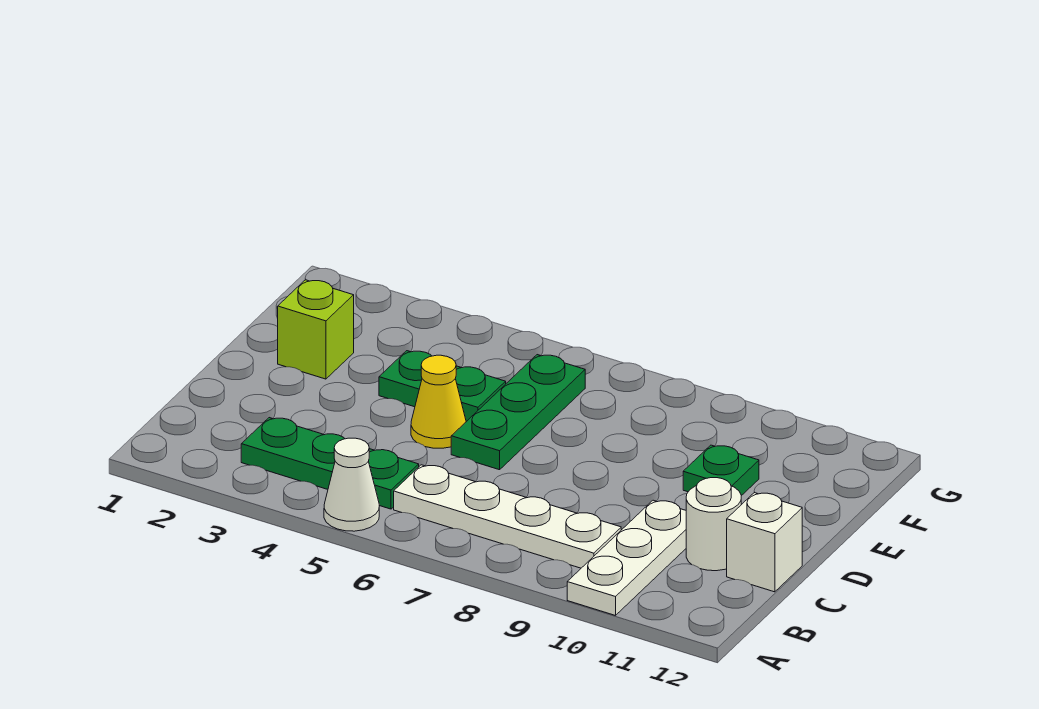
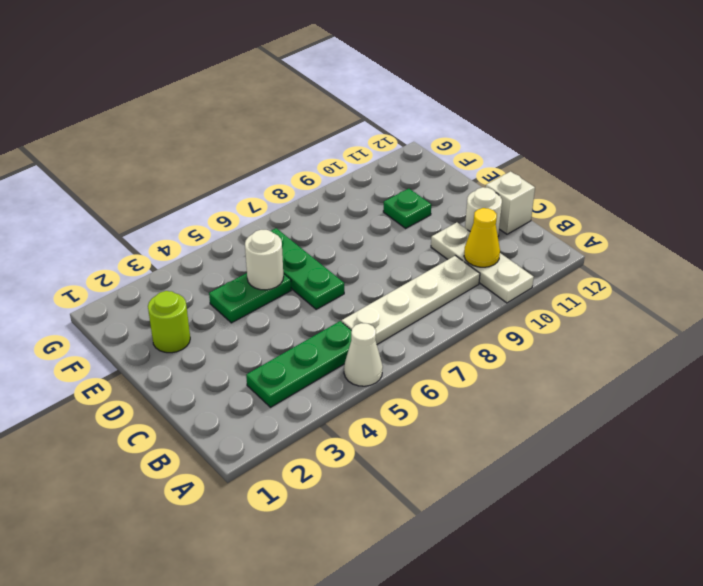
yellow cone D5 level 1 -> yellow cone B10 level 2
lime brick E2 level 1 -> lime round brick E2 level 1
none -> white round brick E5 level 2

